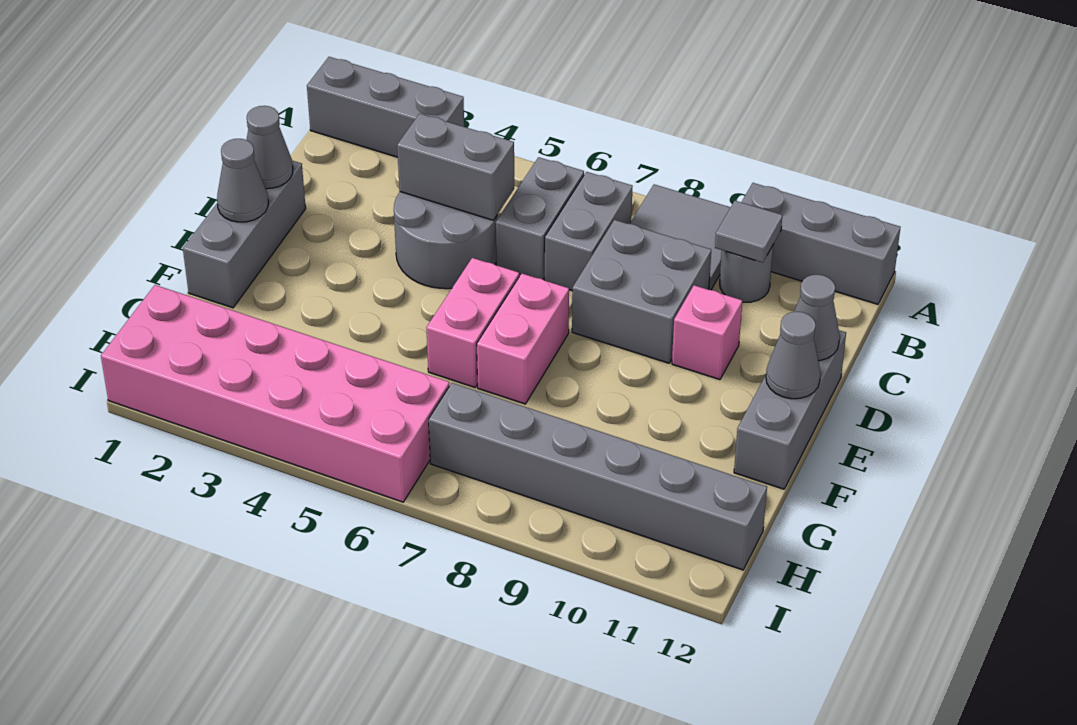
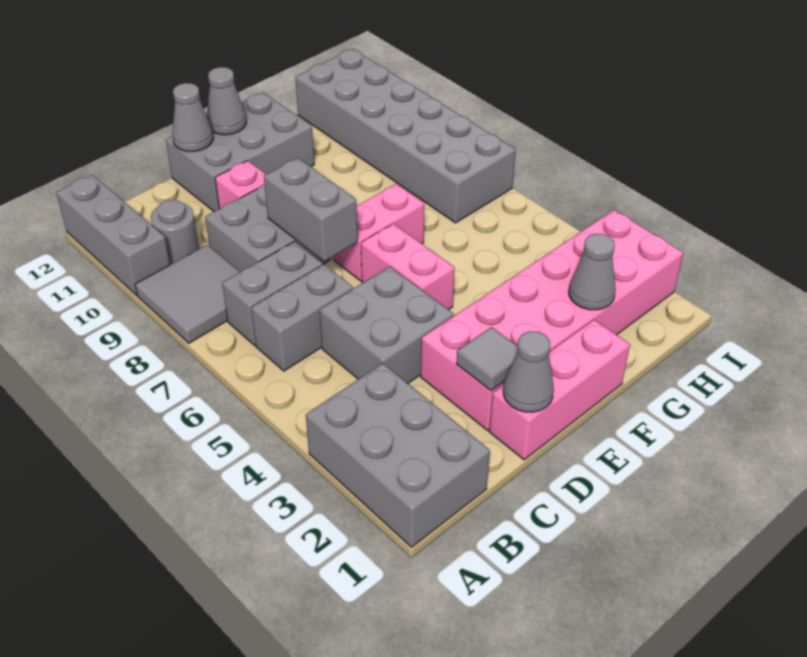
grey brick A1:A3 level 1 -> grey brick A1:B3 level 1
grey tile B10 level 2 -> grey tile D2 level 2
grey round brick C4:D5 level 1 -> grey brick C4:D5 level 1
grey brick C4:C5 level 2 -> grey brick D7:D8 level 2
grey brick D1:F1 level 1 -> pink brick D1:F1 level 1
grey brick D12:F12 level 1 -> grey brick D11:F12 level 1
grey cone E1 level 2 -> grey cone G2 level 2
pink brick E6:F6 level 1 -> pink brick E5:E6 level 1
pink brick H1:I6 level 1 -> pink brick D2:I3 level 1
grey brick H7:H12 level 1 -> grey brick H7:I12 level 1

